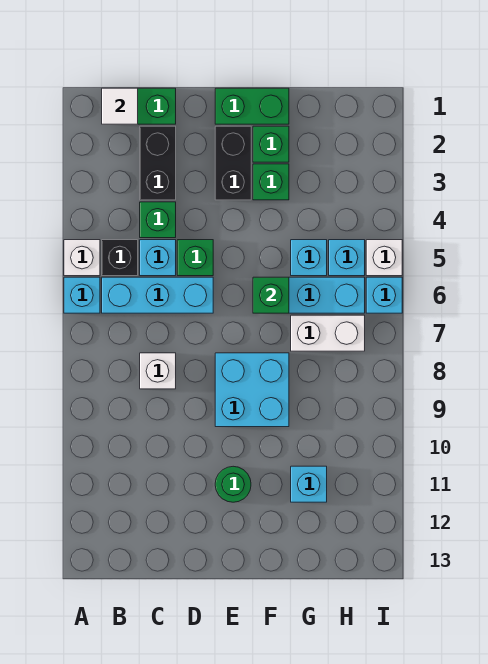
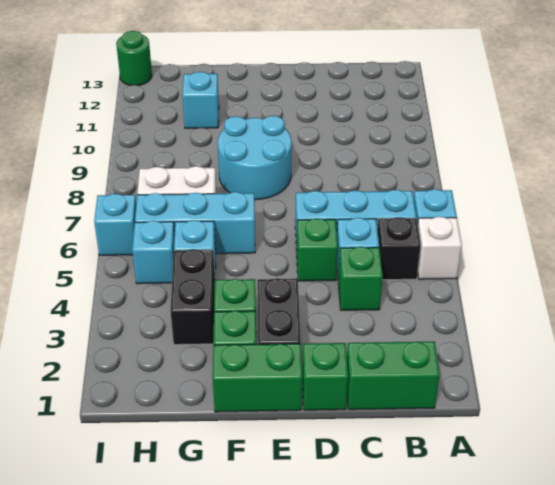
white tile B1 level 2 -> none
black brick C2:C3 level 1 -> black brick G3:G4 level 1
white brick C8 level 1 -> none
cyan brick E8:F9 level 1 -> cyan round brick E8:F9 level 1
green round brick E11 level 1 -> green round brick I13 level 1
green brick F6 level 2 -> green brick D1 level 1
white brick I5 level 1 -> none

